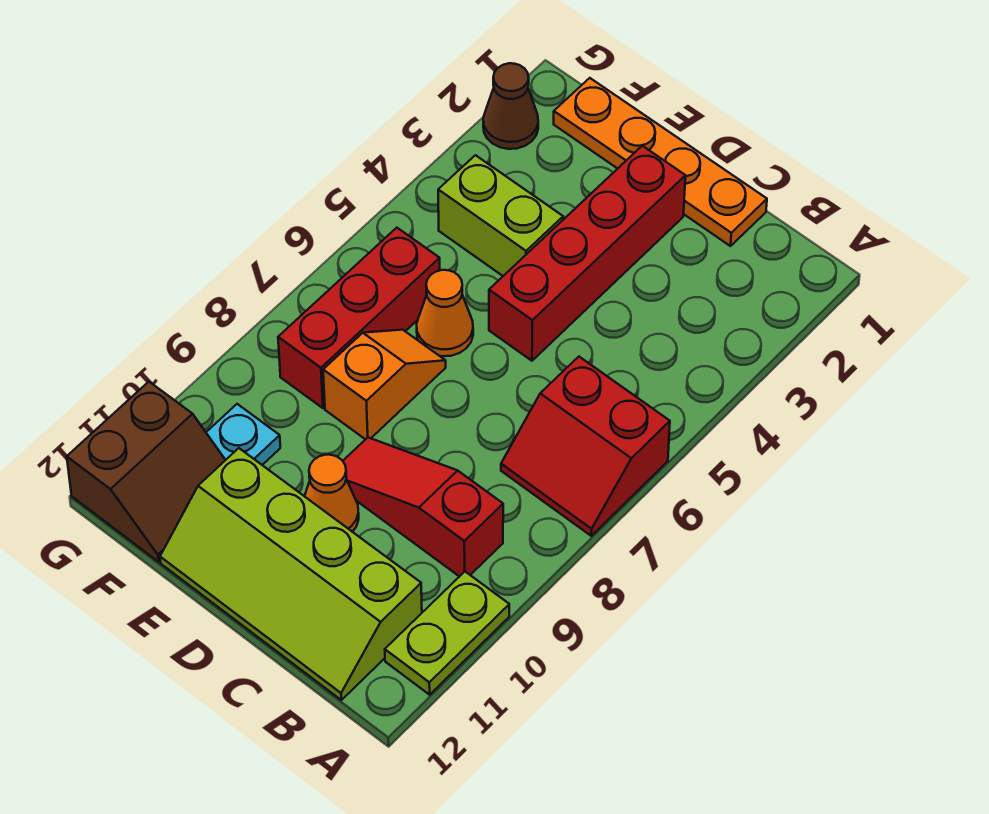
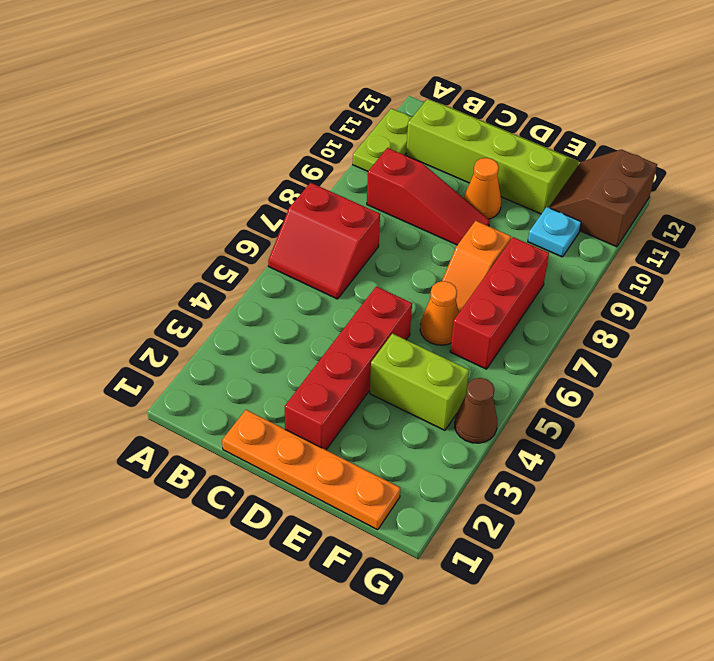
red slope A6:B7 level 1 top 6 -> red slope A6:B7 level 1 top 7
brown cone G2 level 1 -> brown cone G4 level 1

